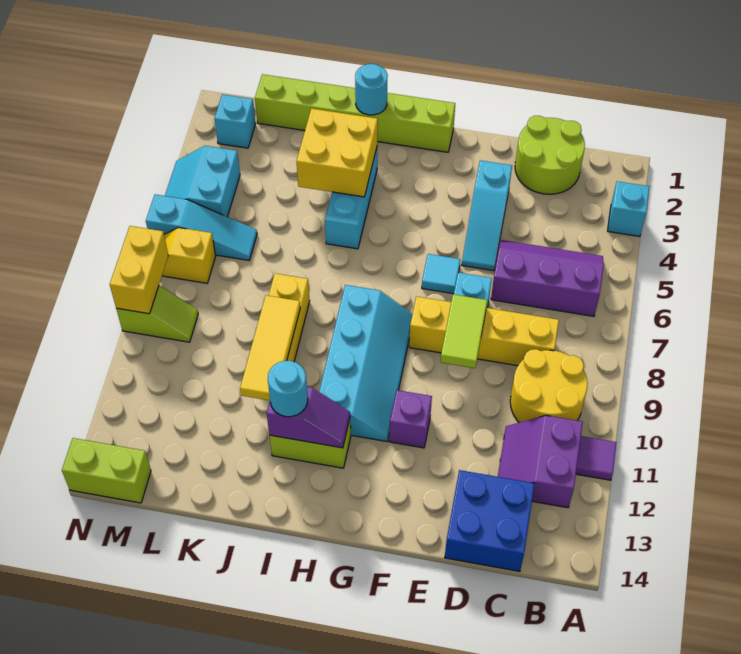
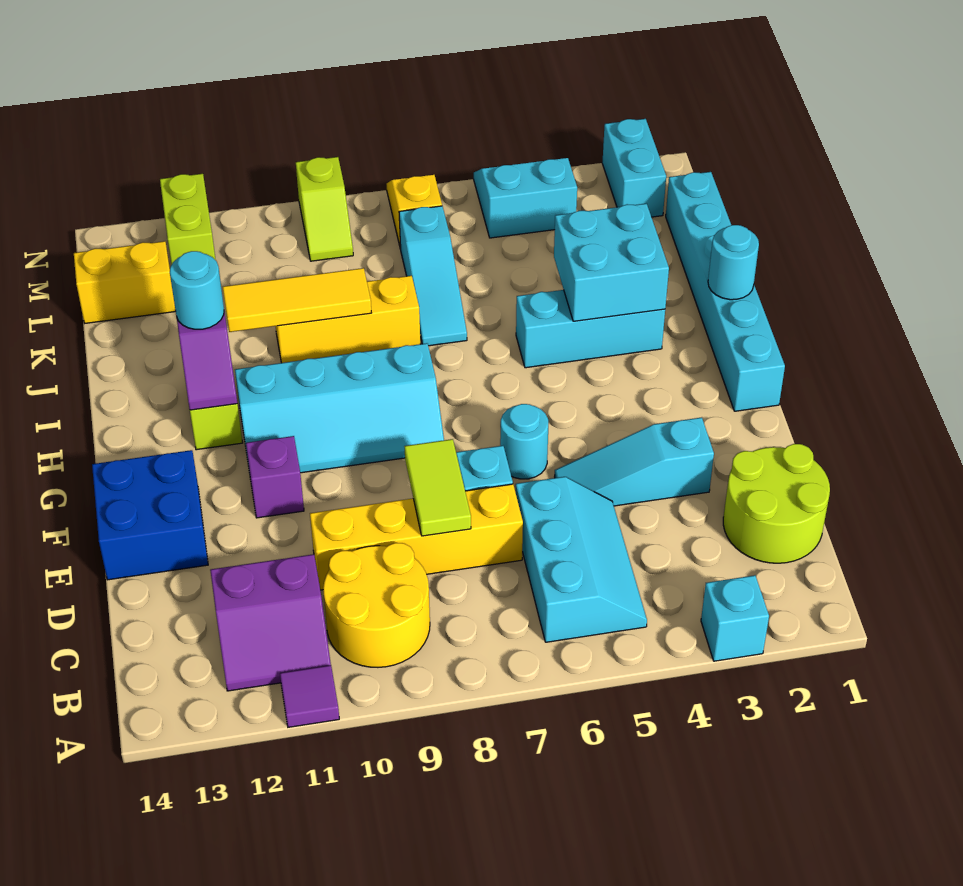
purple slope B5:D6 level 1 top 6 -> cyan slope B5:D6 level 1 top 6
purple slope B11:C12 level 1 top B -> purple slope B11:C12 level 1 top C
yellow brick C8:F8 level 1 -> yellow brick D7:D10 level 1
blue brick C13:D14 level 1 -> blue brick E13:F14 level 1
lime tile E8:E9 level 2 -> lime tile D8:E8 level 2
cyan tile F6 level 1 -> cyan round brick F6 level 1
lime brick G1:L1 level 1 -> cyan brick G1:L1 level 1
yellow brick I3:J4 level 2 -> cyan brick I3:J4 level 2
cyan slope L6:N6 level 1 top N -> cyan slope J7:L7 level 1 top L
cyan brick M2 level 1 -> cyan brick M2:N2 level 1
lime brick M14:N14 level 1 -> lime brick M12:N12 level 1
yellow brick N8:N9 level 2 -> yellow brick L13:L14 level 1

